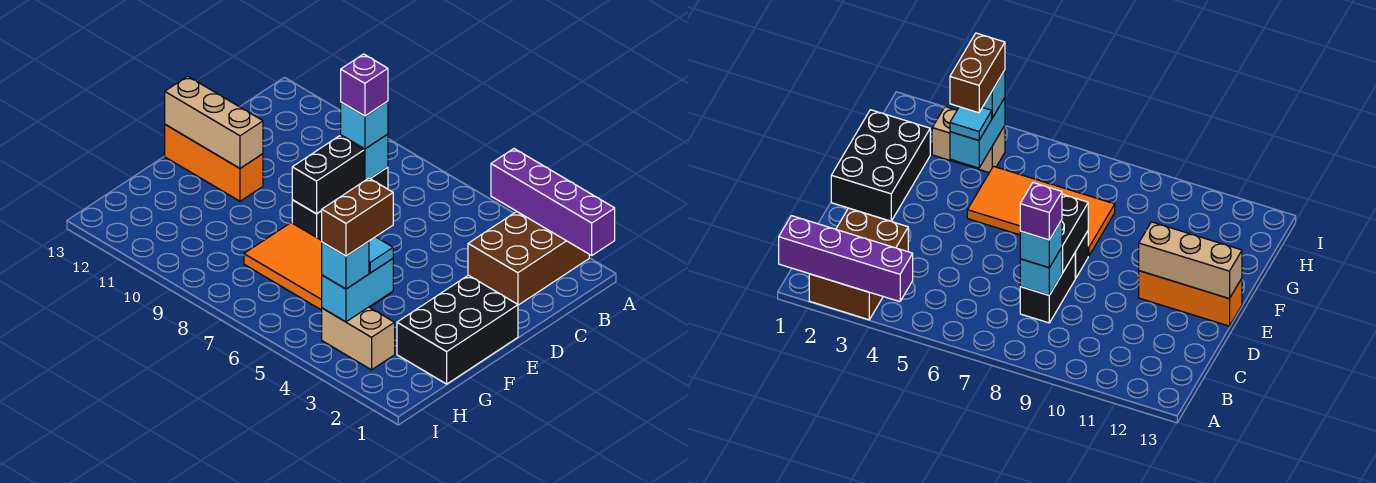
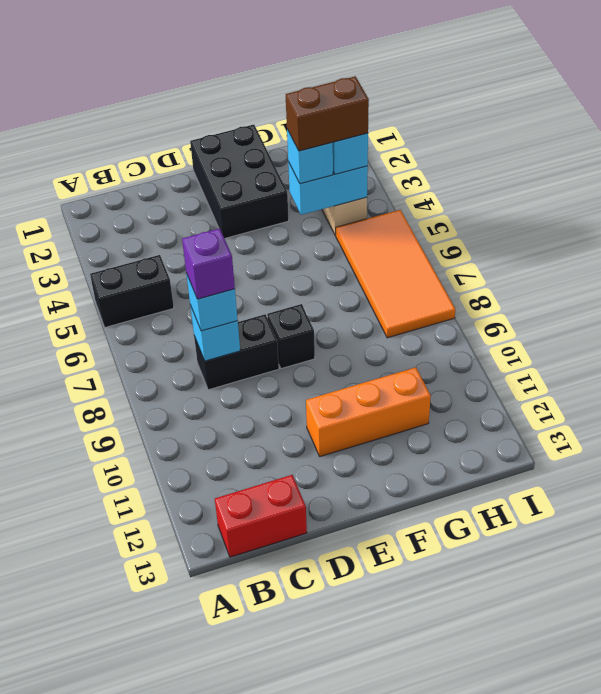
purple brick A1:A4 level 2 -> none
brown brick A2:C3 level 1 -> none
none -> red brick B13:C13 level 1
black brick D8:E8 level 2 -> black brick A5:B5 level 1
black brick E1:G2 level 1 -> black brick E1:F3 level 1
orange brick E11:E13 level 1 -> orange brick E11:G11 level 1
tan brick E11:E13 level 2 -> none
orange tile F5:G8 level 1 -> orange tile H5:I8 level 1
cyan tile G4 level 3 -> cyan brick G4 level 3

